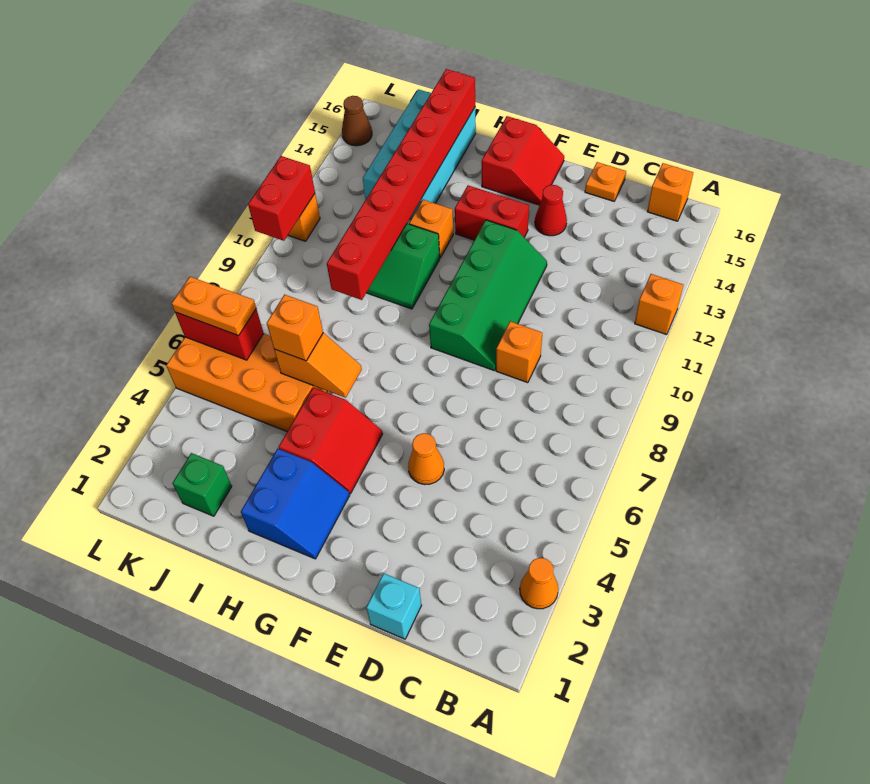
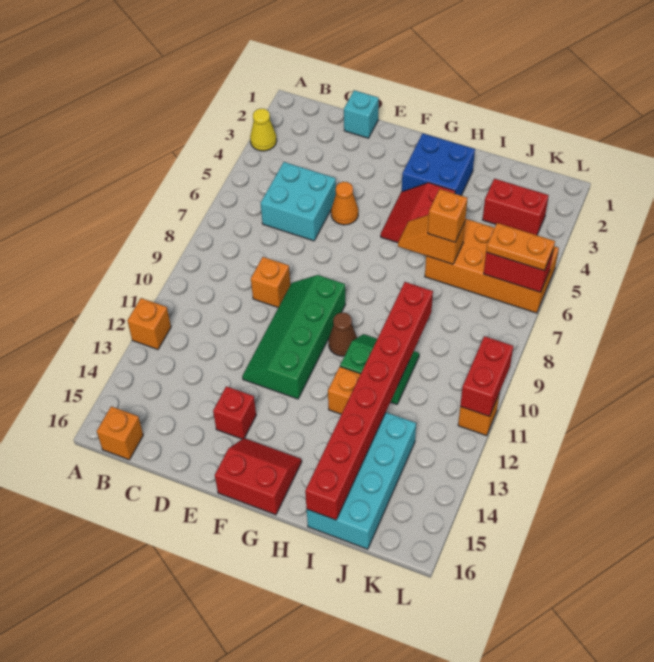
orange cone A3 level 1 -> yellow cone A3 level 1
none -> cyan brick C5:D6 level 1
orange plate D16 level 1 -> none
red cone E14 level 1 -> red brick E14 level 1
red brick F13:G13 level 1 -> red brick J3:K3 level 1
red slope F15:G16 level 1 top G -> red slope F15:G16 level 1 top 16
blue slope G2:H3 level 1 top H -> blue brick G2:H3 level 1
green brick J2 level 1 -> none
brown cone L15 level 1 -> brown cone G10 level 1

